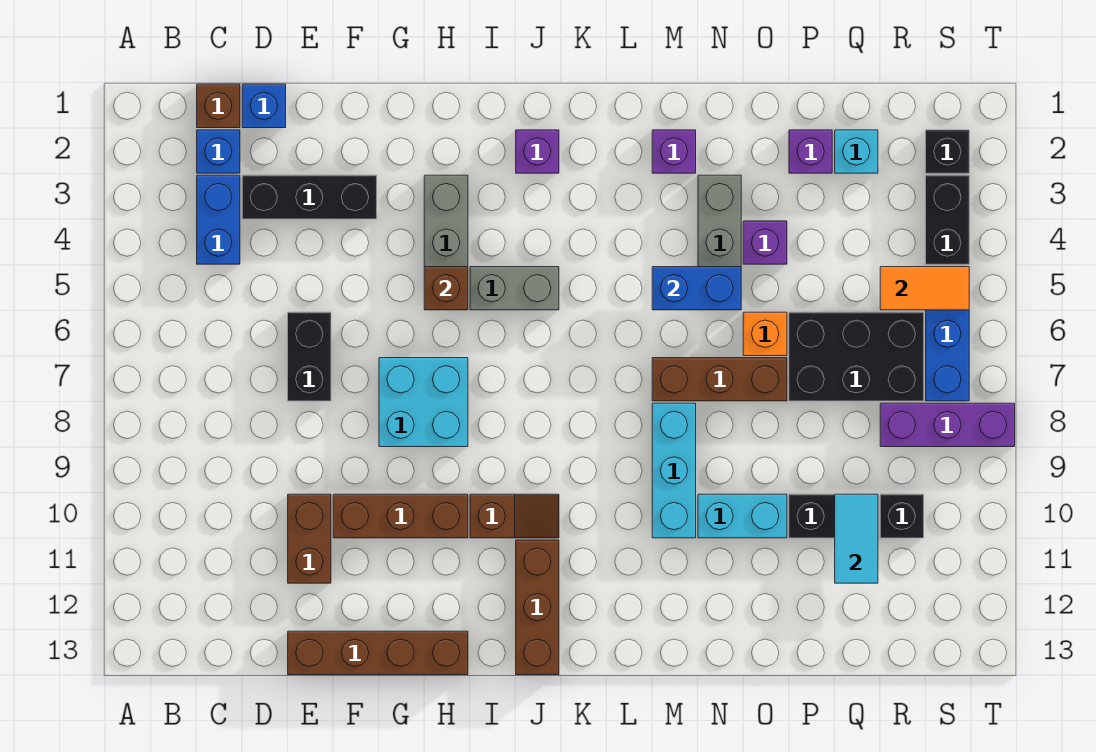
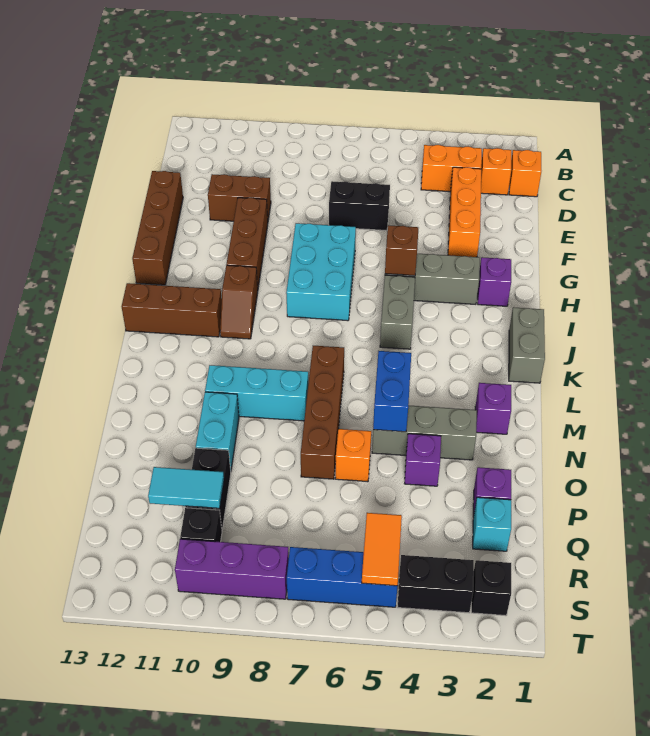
brown brick C1 level 1 -> orange brick C1 level 1
blue brick C2 level 1 -> orange brick C2 level 1
blue brick C3:C4 level 1 -> orange brick C3:C4 level 1
blue brick D1 level 1 -> none
black brick D3:F3 level 1 -> orange brick D3:F3 level 1
cyan brick G7:H8 level 1 -> cyan brick G7:I8 level 1
none -> grey brick J1:K1 level 1
purple brick J2 level 1 -> purple brick H2 level 1
brown brick M7:O7 level 1 -> brown brick L7:O7 level 1
black brick P6:R7 level 1 -> none
purple brick R8:T8 level 1 -> purple brick S8:S10 level 1

